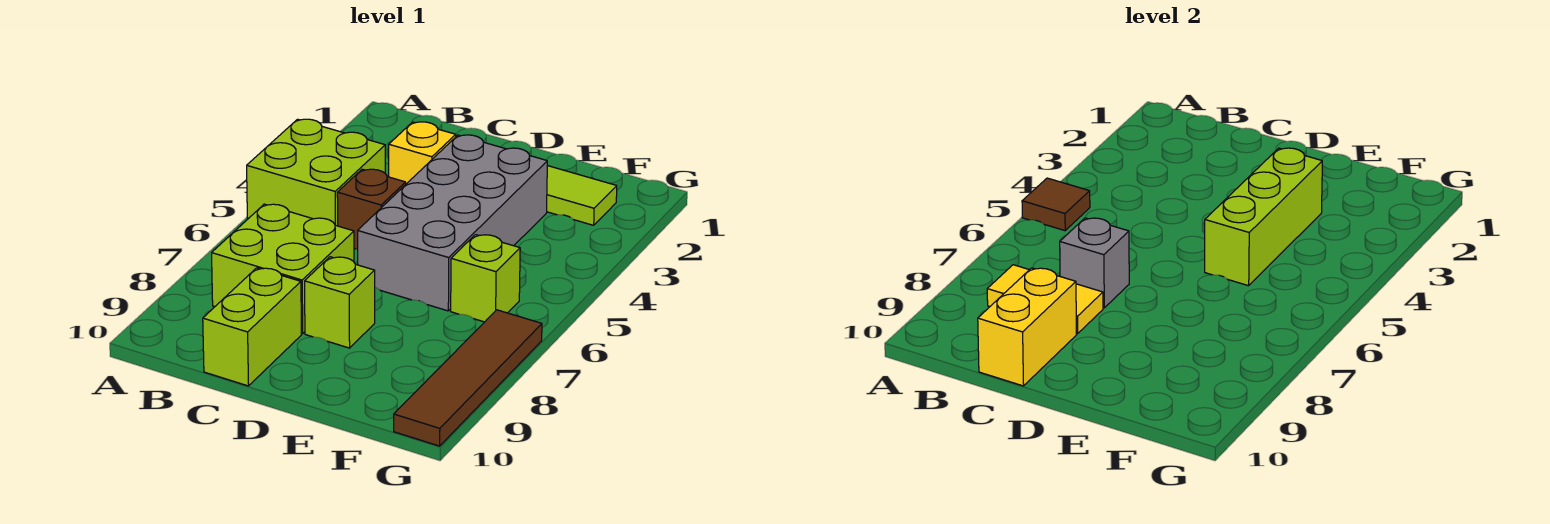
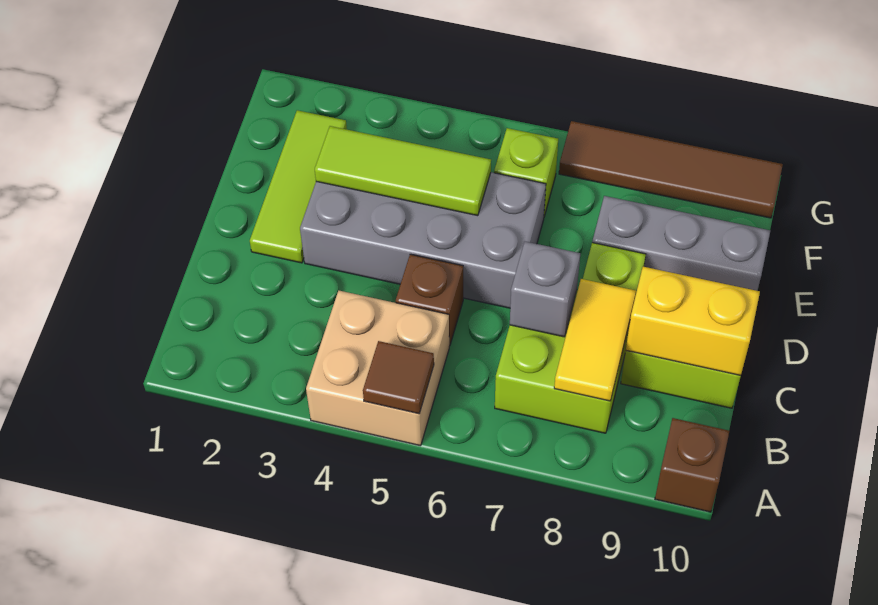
lime brick A4:B5 level 1 -> tan brick A4:B5 level 1
none -> brown brick A10 level 1
yellow brick C3 level 1 -> none
lime brick E3:E5 level 2 -> lime tile E3:E5 level 2
none -> grey brick E8:E10 level 1

